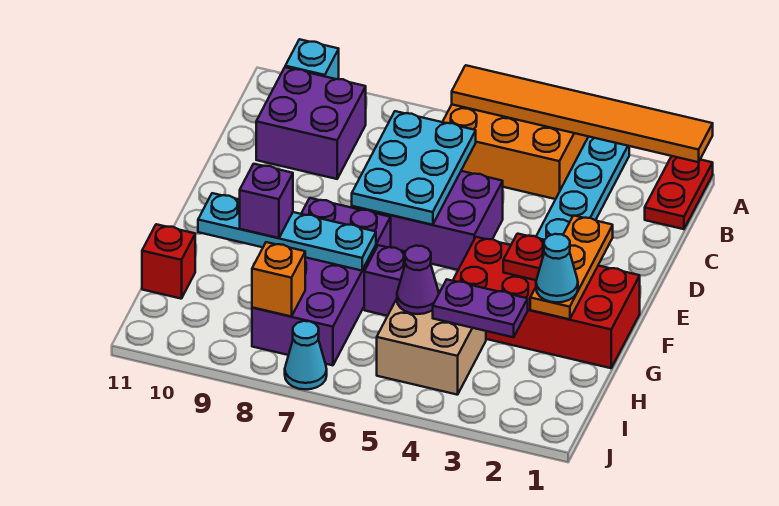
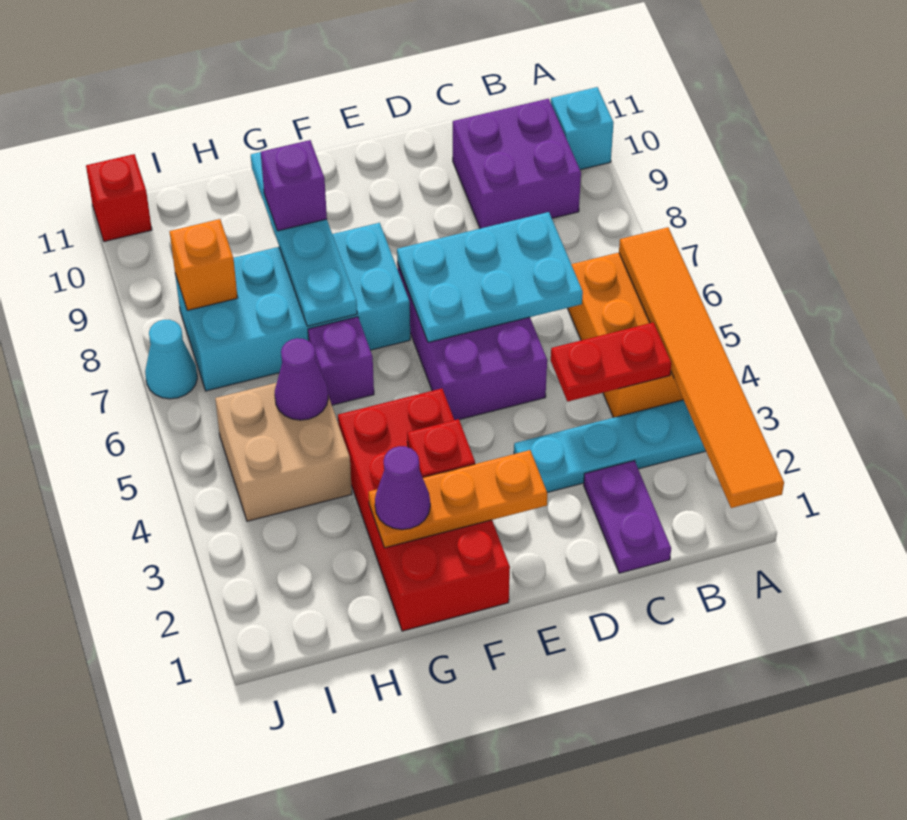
red plate A1:B1 level 1 -> red plate B4:C4 level 2
purple brick F7:I8 level 1 -> cyan brick F7:I8 level 1
cyan cone G2 level 3 -> purple cone G2 level 3
purple plate H3:H4 level 2 -> purple plate C1:C2 level 1
red brick H11 level 1 -> red brick J11 level 1

